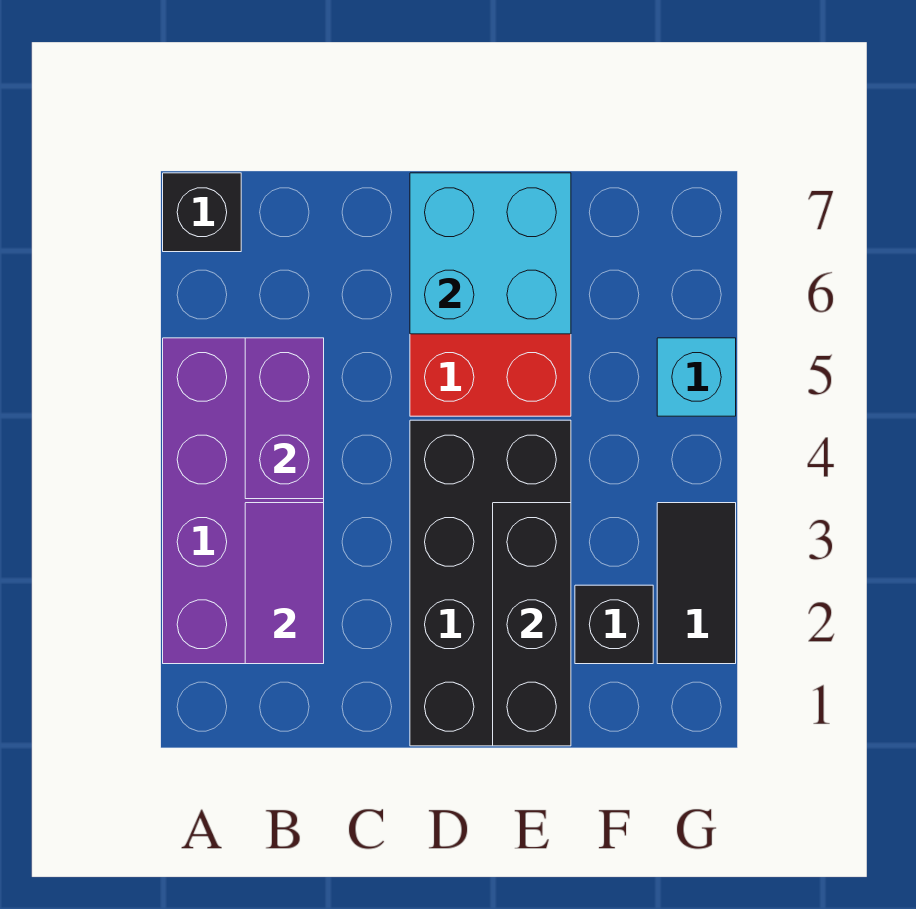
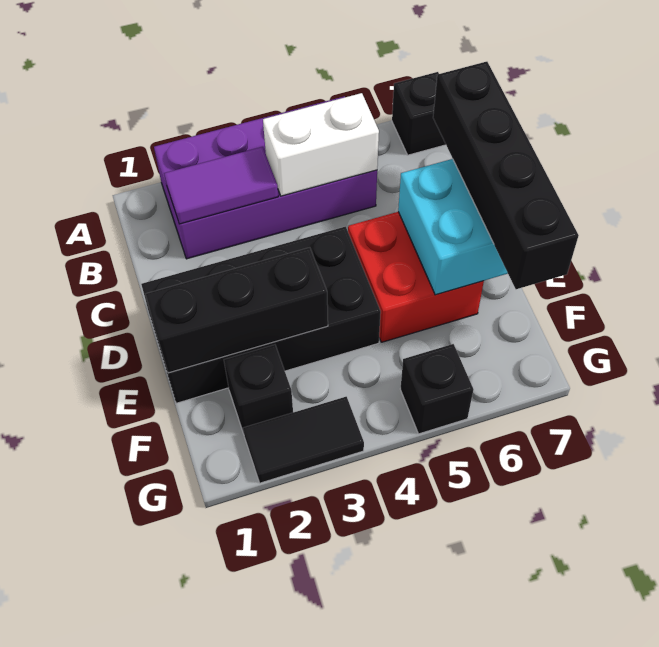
purple brick B4:B5 level 2 -> white brick B4:B5 level 2
none -> black brick C7:F7 level 3
cyan brick G5 level 1 -> black brick G5 level 1

